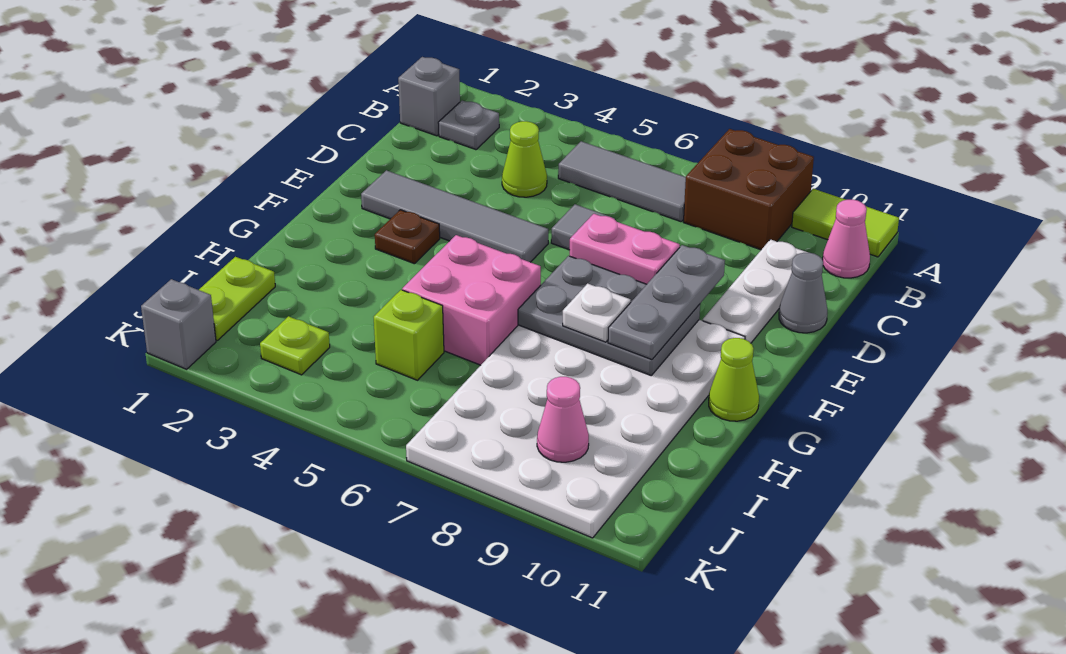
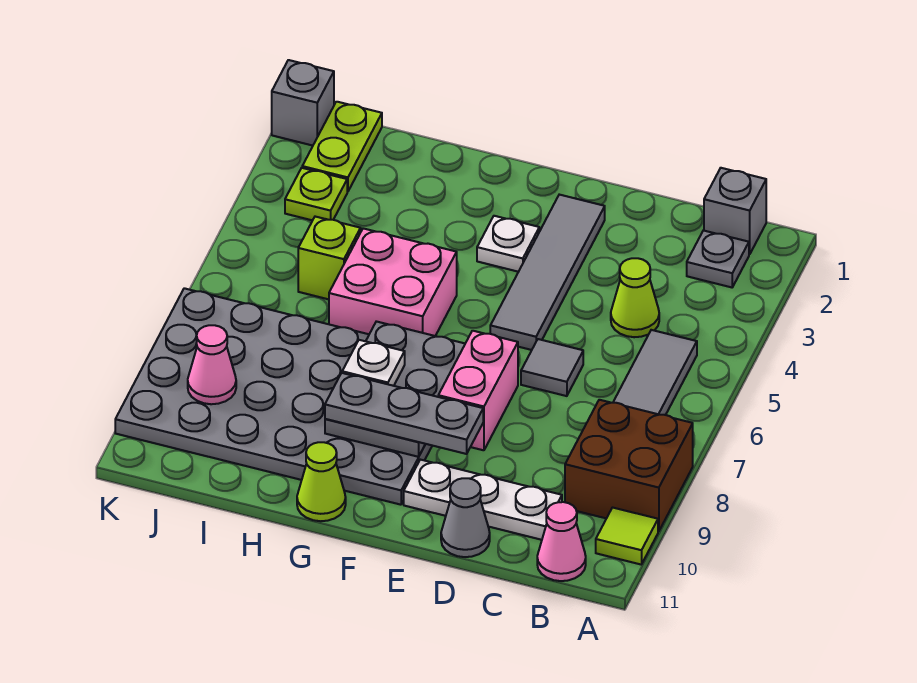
lime tile A10:A11 level 1 -> lime tile A10 level 1
brown plate F3 level 1 -> white plate F3 level 1
white plate F7:K10 level 1 -> grey plate F7:K10 level 1
lime plate I1:J1 level 1 -> lime plate J1:J2 level 1

